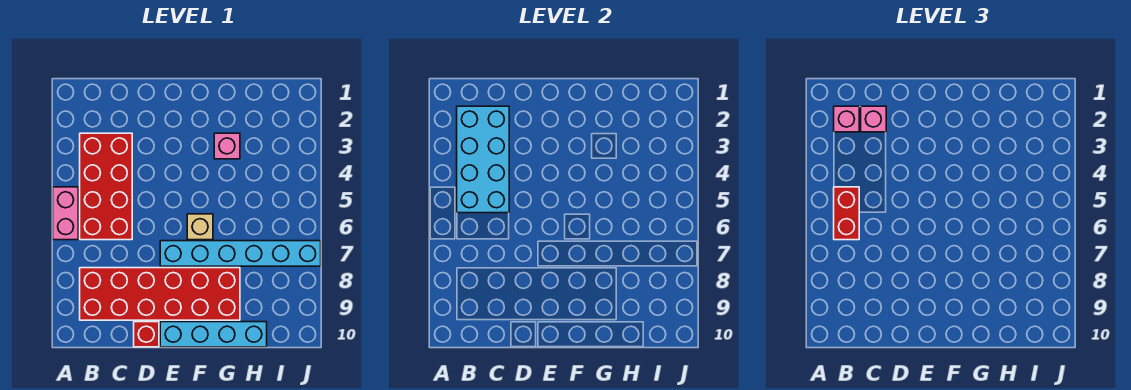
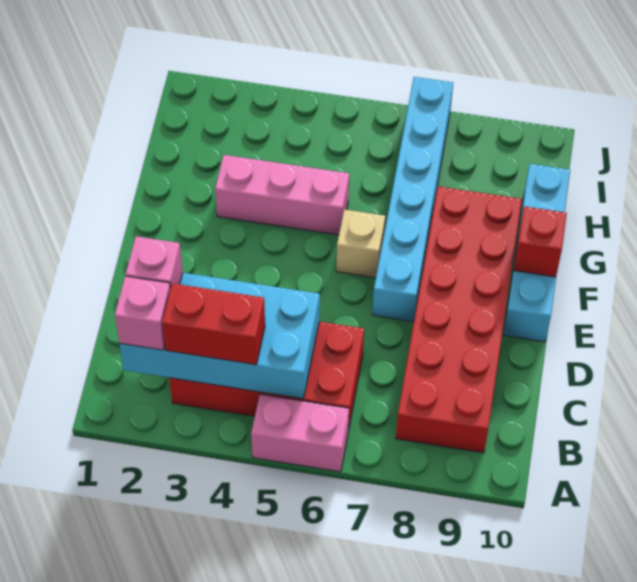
red brick B5:B6 level 3 -> red brick B3:B4 level 3
red brick D10 level 1 -> red brick F10 level 2
pink brick G3 level 1 -> pink brick G3:G5 level 1

